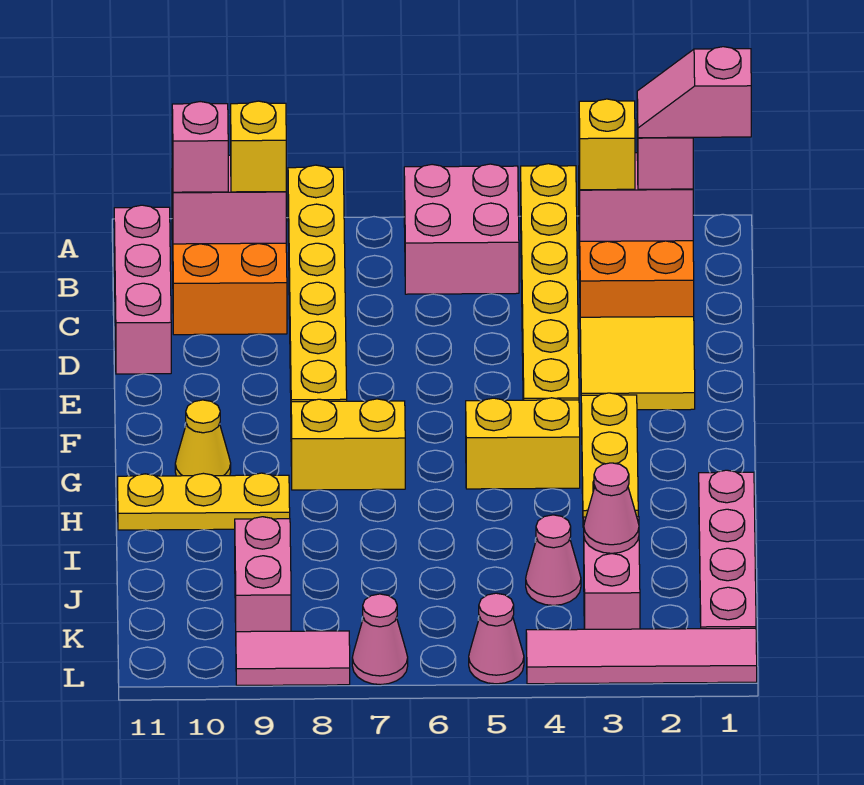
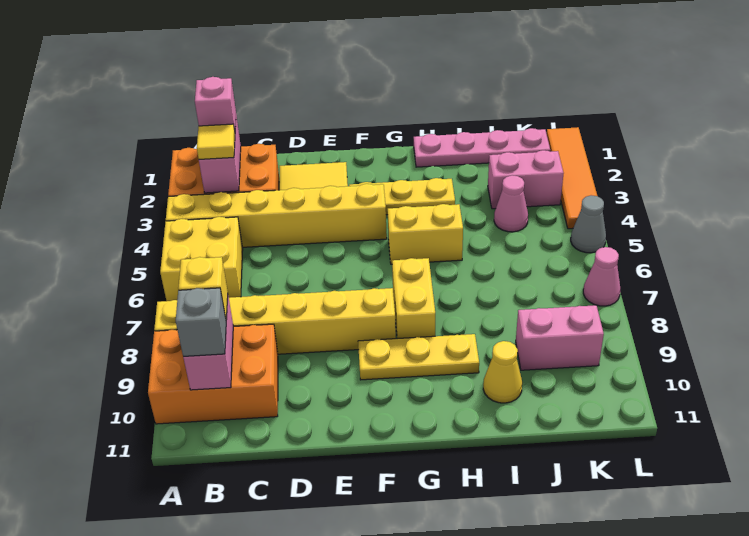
pink brick A5:B6 level 1 -> yellow brick A5:B6 level 1
pink slope B1:B2 level 4 top 1 -> none
yellow brick B3 level 3 -> yellow tile B3 level 3
pink brick B10 level 3 -> grey brick B10 level 3
pink brick B11:D11 level 1 -> none
yellow brick G4:G5 level 1 -> yellow brick G5:H5 level 1
yellow cone G10 level 1 -> yellow cone I10 level 1
yellow plate H9:H11 level 1 -> yellow plate F9:H9 level 1
pink cone J3 level 2 -> none
pink tile L1:L4 level 1 -> orange tile L1:L4 level 1
pink cone L5 level 1 -> grey cone L5 level 1
pink tile L8:L9 level 1 -> none

